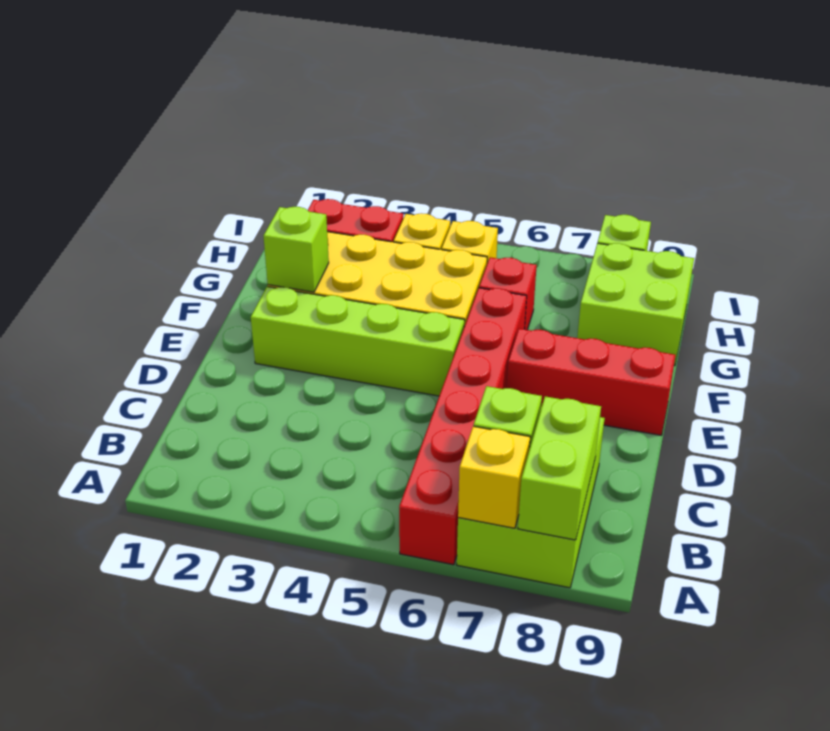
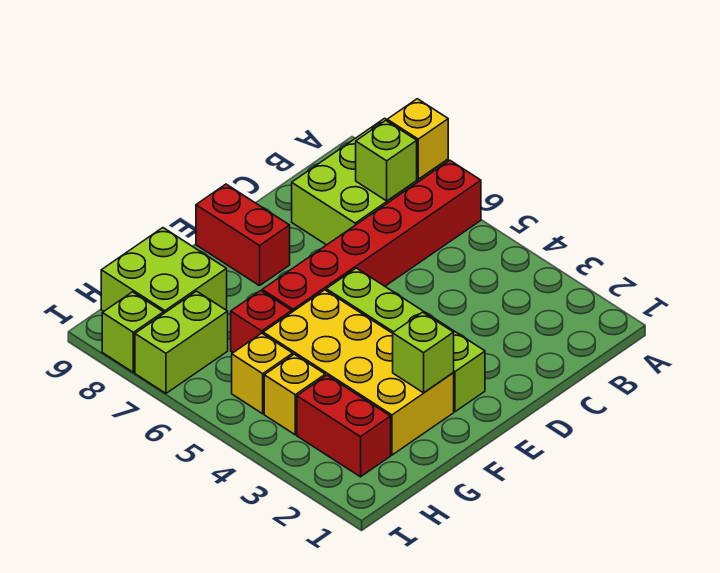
lime brick A8:B8 level 2 -> lime brick H7:I7 level 1
red brick E7:E9 level 1 -> red brick E8:E9 level 1

